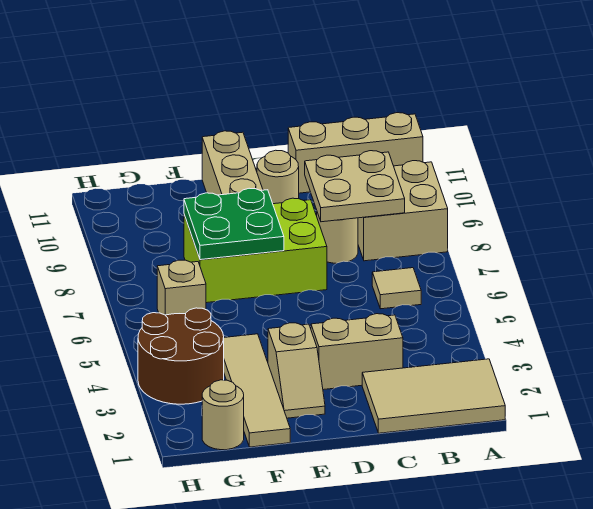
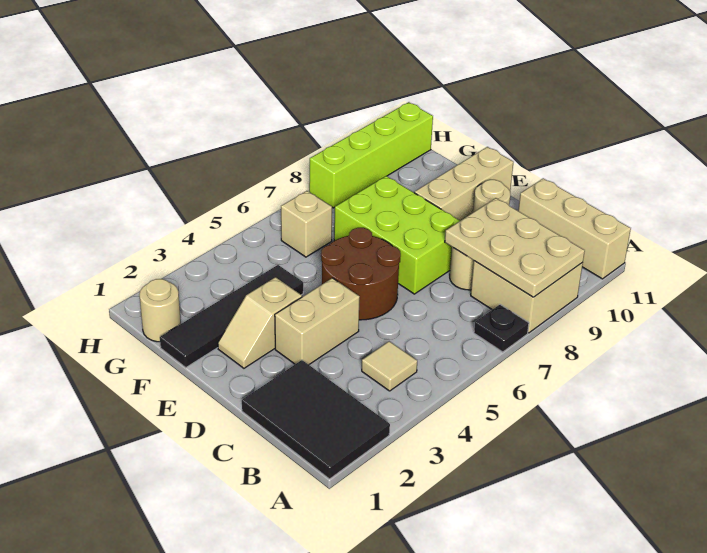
tan tile A1:C2 level 1 -> black tile A1:C2 level 1
none -> black plate A7 level 1
tan tile B6 level 1 -> tan tile B4 level 1
tan plate B8:C9 level 2 -> tan plate A8:C9 level 2
tan brick C3:D3 level 1 -> tan brick D3:D4 level 1
green plate E7:F8 level 2 -> none
tan tile F1:F4 level 1 -> black tile F1:F4 level 1
brown round brick G3:H4 level 1 -> brown round brick D5:E6 level 1
none -> lime brick H8:H11 level 1

